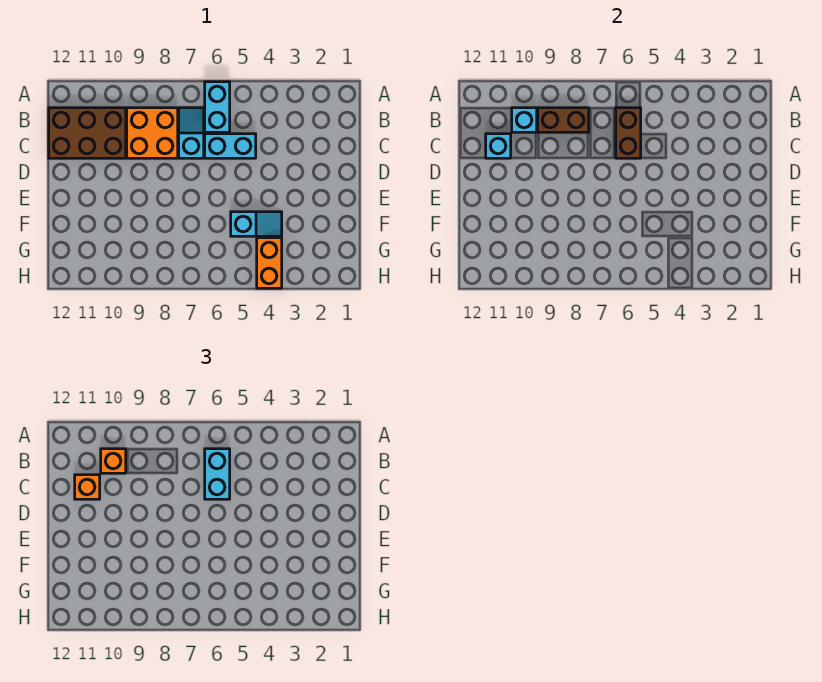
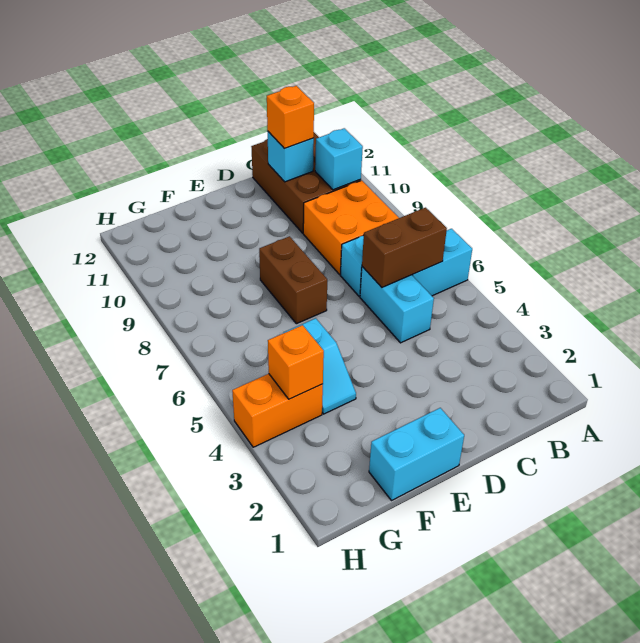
cyan brick B6:C6 level 3 -> cyan brick E1:F1 level 1
brown brick B8:B9 level 2 -> brown brick E7:E8 level 1
orange brick B10 level 3 -> orange brick G4 level 2

